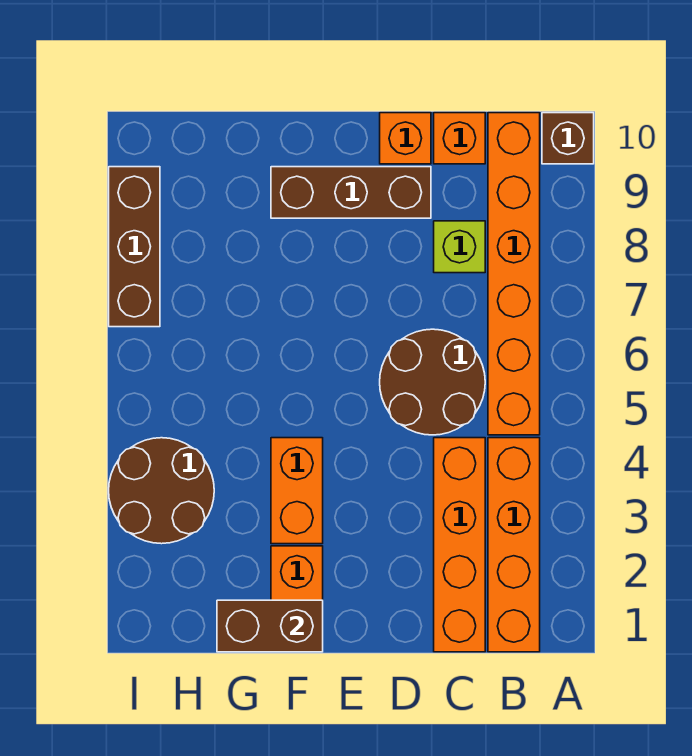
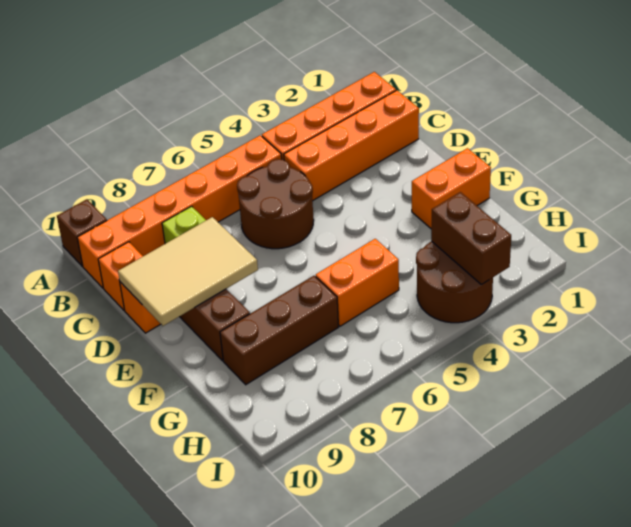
none -> tan tile D8:E10 level 2
brown brick F1:G1 level 2 -> brown brick H3:I3 level 2
orange brick F3:F4 level 1 -> orange brick G5:G6 level 1
brown brick I7:I9 level 1 -> brown brick G7:G9 level 1

